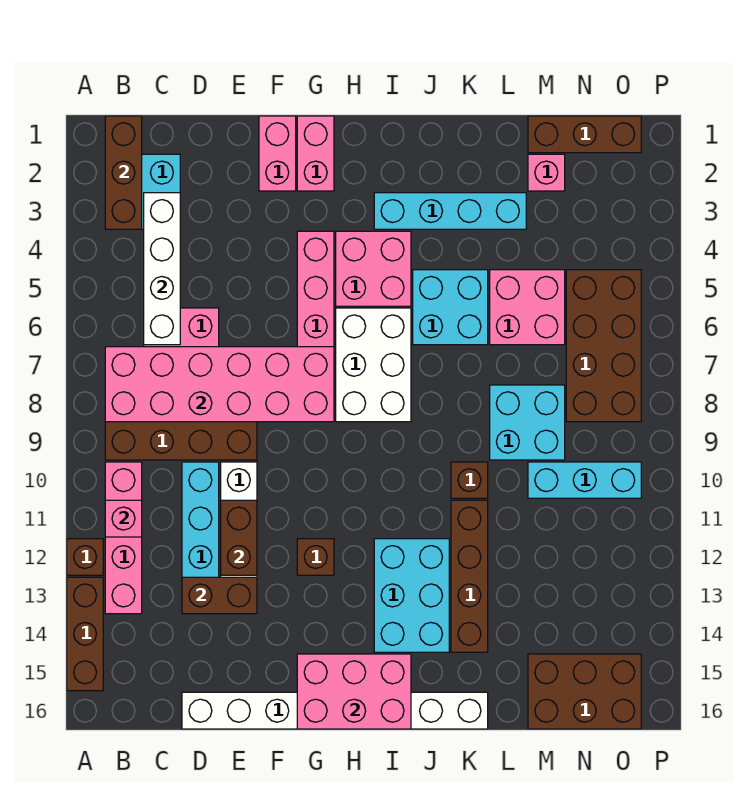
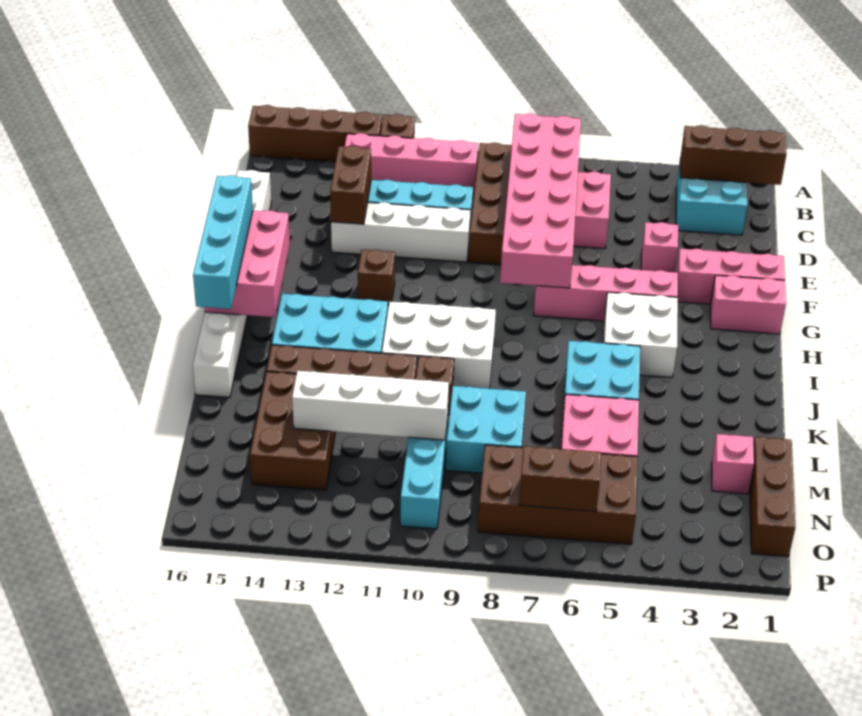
brown brick A13:A15 level 1 -> brown brick A13:A16 level 1
pink brick B11 level 2 -> pink brick E4 level 1
white brick C3:C6 level 2 -> white brick M10:M13 level 2
brown brick E11:E12 level 2 -> brown brick O6:O7 level 2
pink brick F1:F2 level 1 -> pink brick F1:F3 level 1
pink brick H4:I5 level 1 -> white brick H4:I5 level 1
white brick H6:I8 level 1 -> white brick I9:J11 level 1
cyan brick I3:L3 level 1 -> cyan brick G16:J16 level 3
brown brick M15:O16 level 1 -> brown brick L13:N14 level 1

